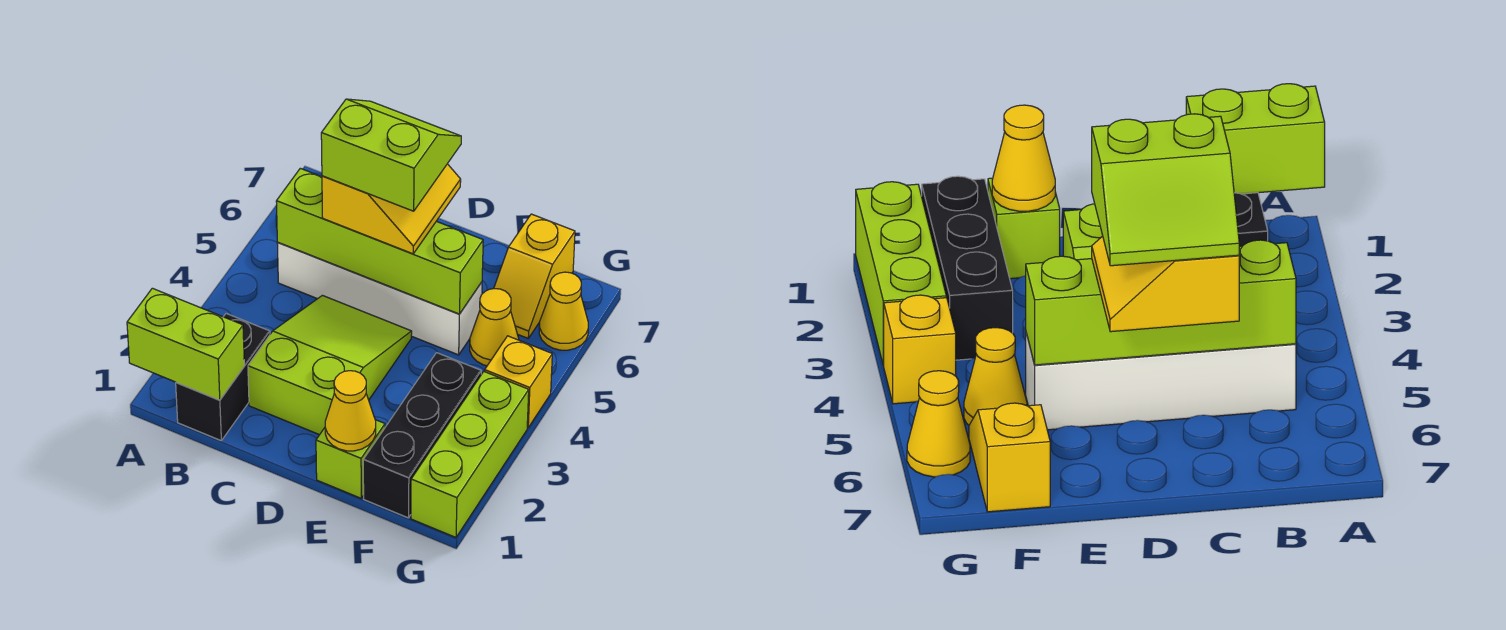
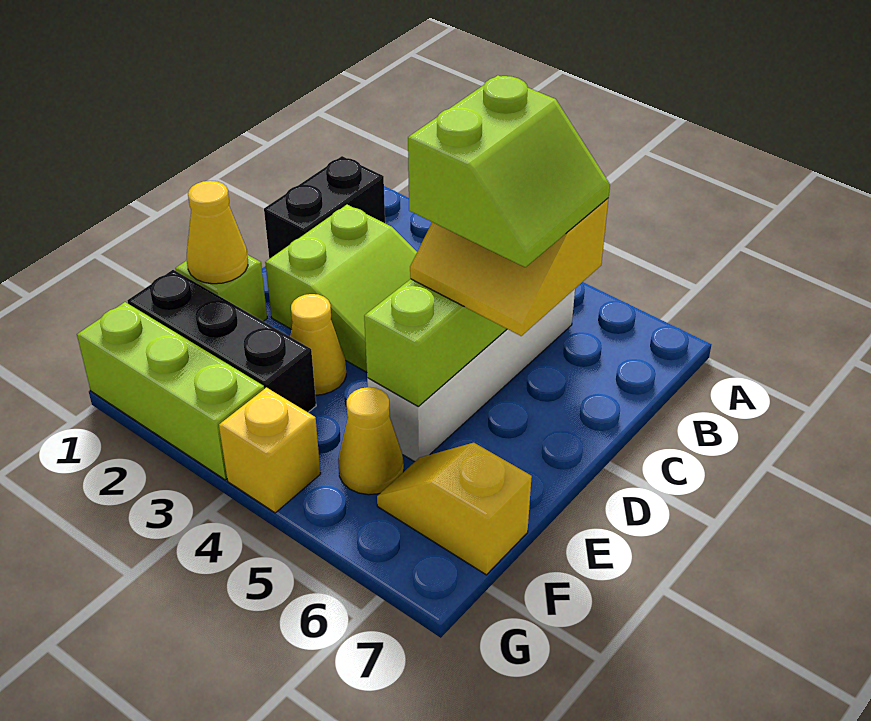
lime brick A1:B1 level 2 -> none
black brick B1:B2 level 1 -> black brick B1:C1 level 1
yellow cone G6 level 1 -> yellow cone E3 level 1

